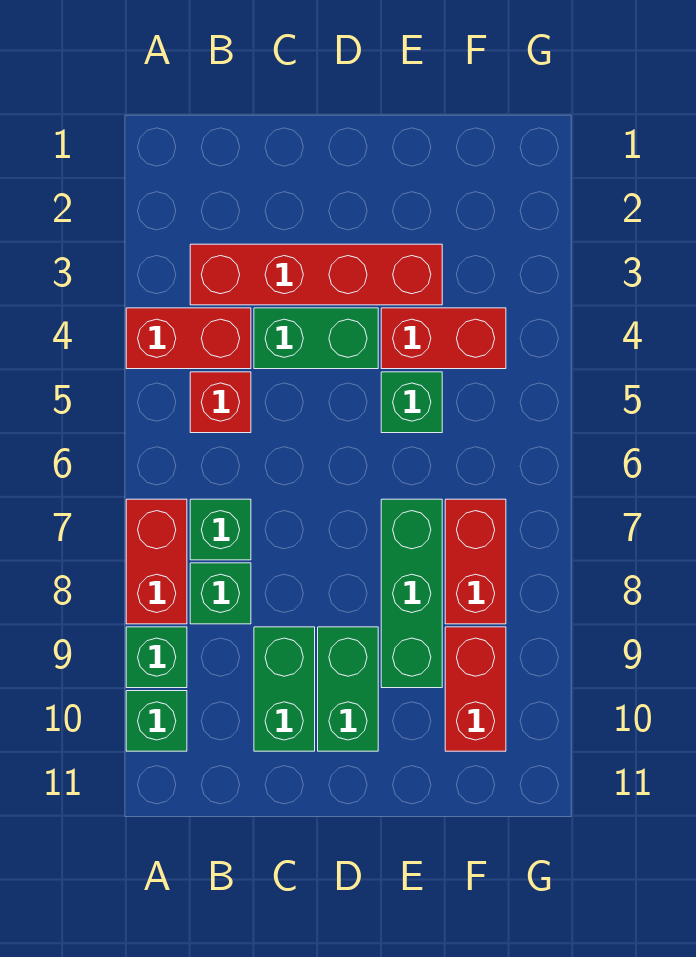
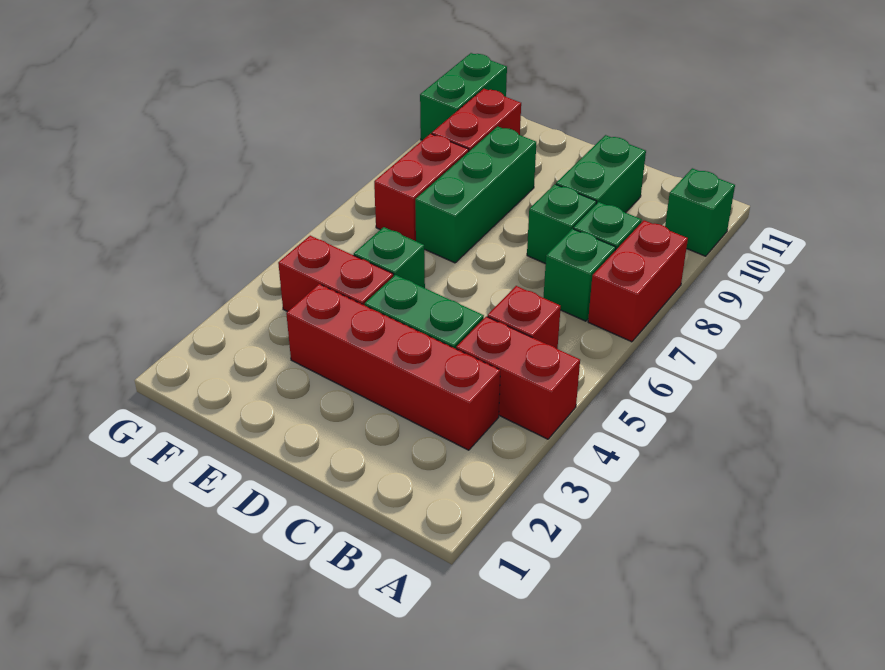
green brick A9 level 1 -> green brick C8 level 1
green brick D9:D10 level 1 -> green brick G10:G11 level 1

